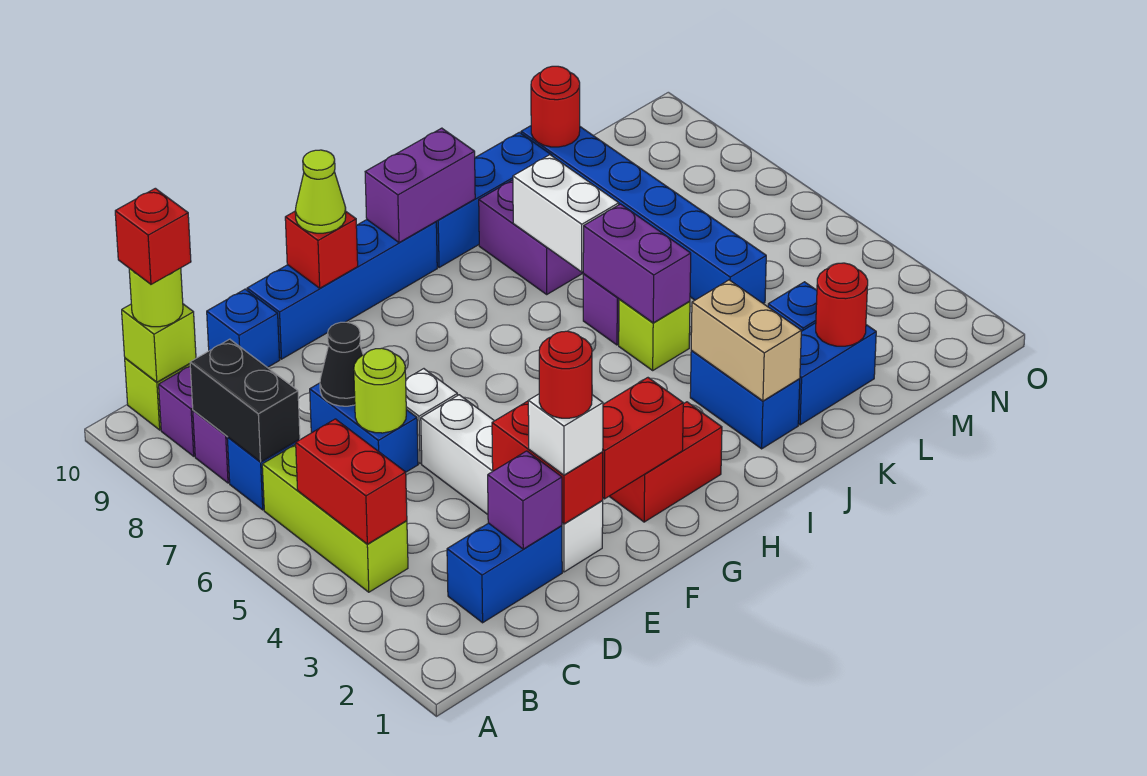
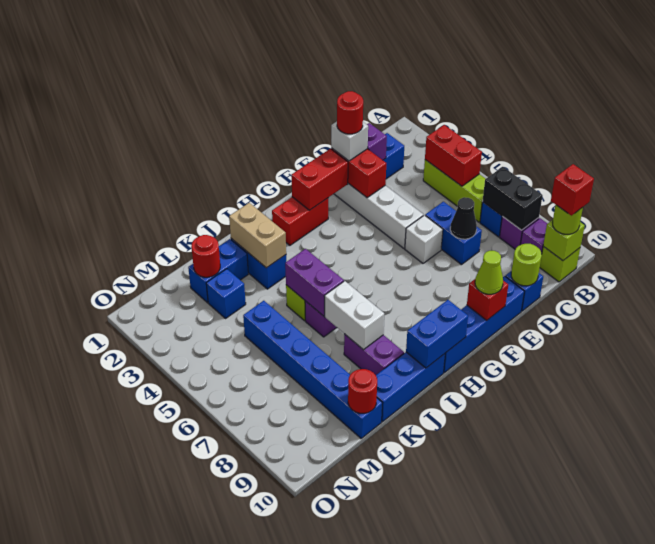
lime round brick D6 level 2 -> lime round brick D10 level 2
purple brick H10:I10 level 2 -> blue brick H10:I10 level 2

